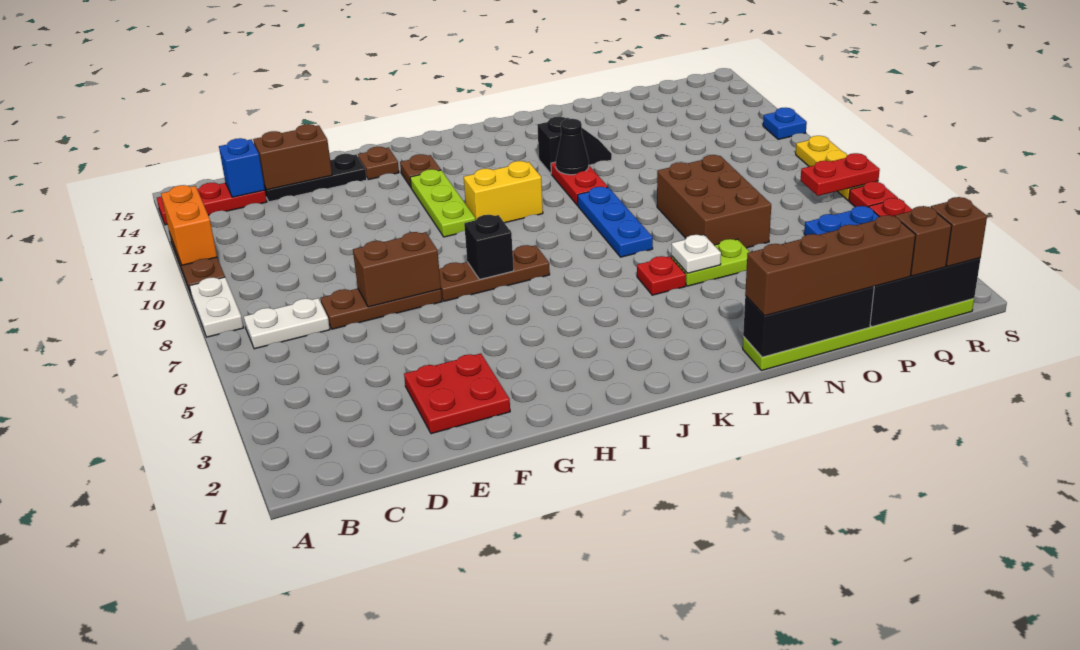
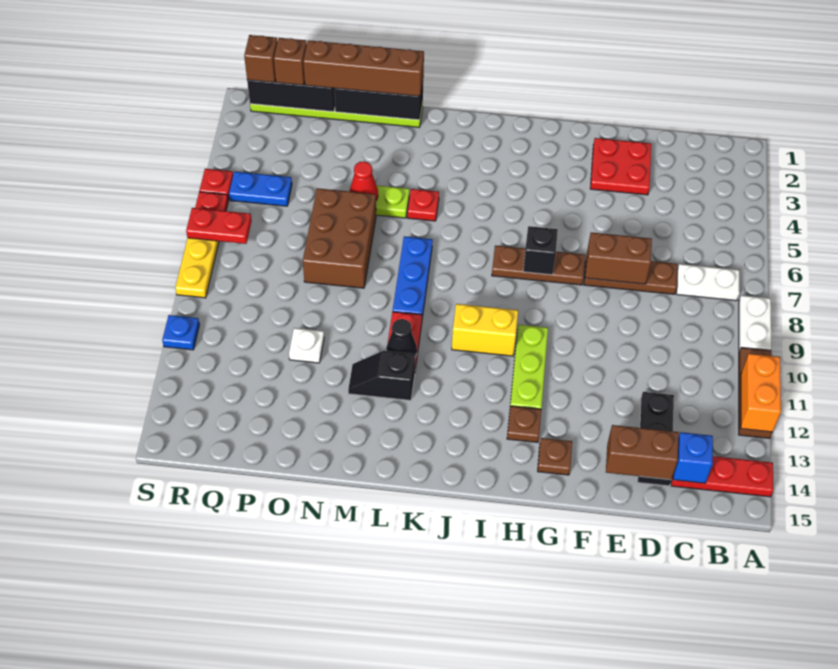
black plate D14:F14 level 1 -> black plate D12:D14 level 1
white plate M5 level 2 -> white plate O11 level 1
none -> red cone N5 level 2

